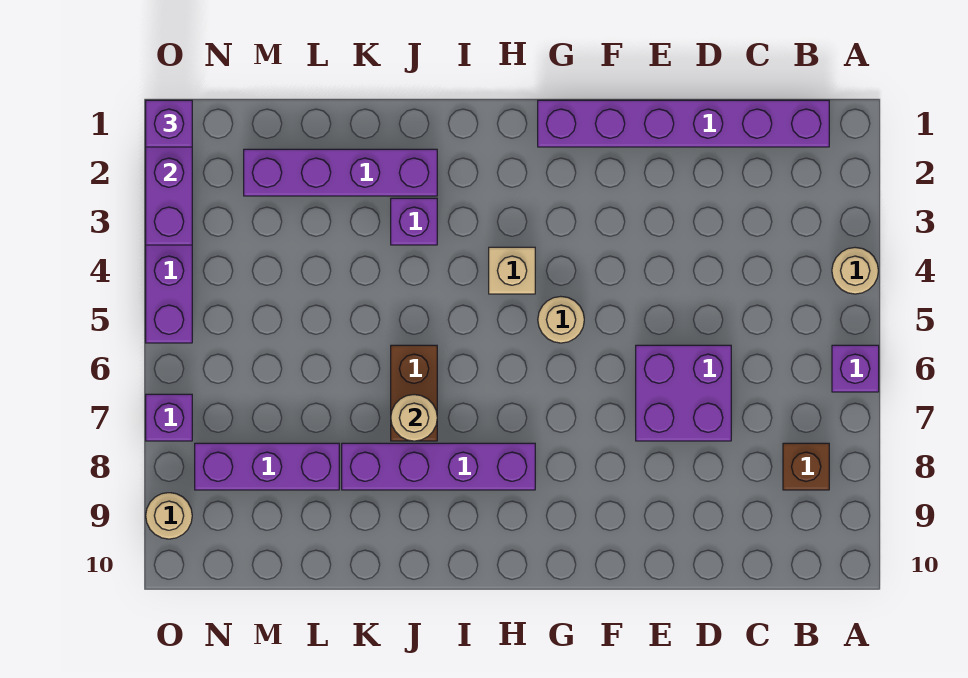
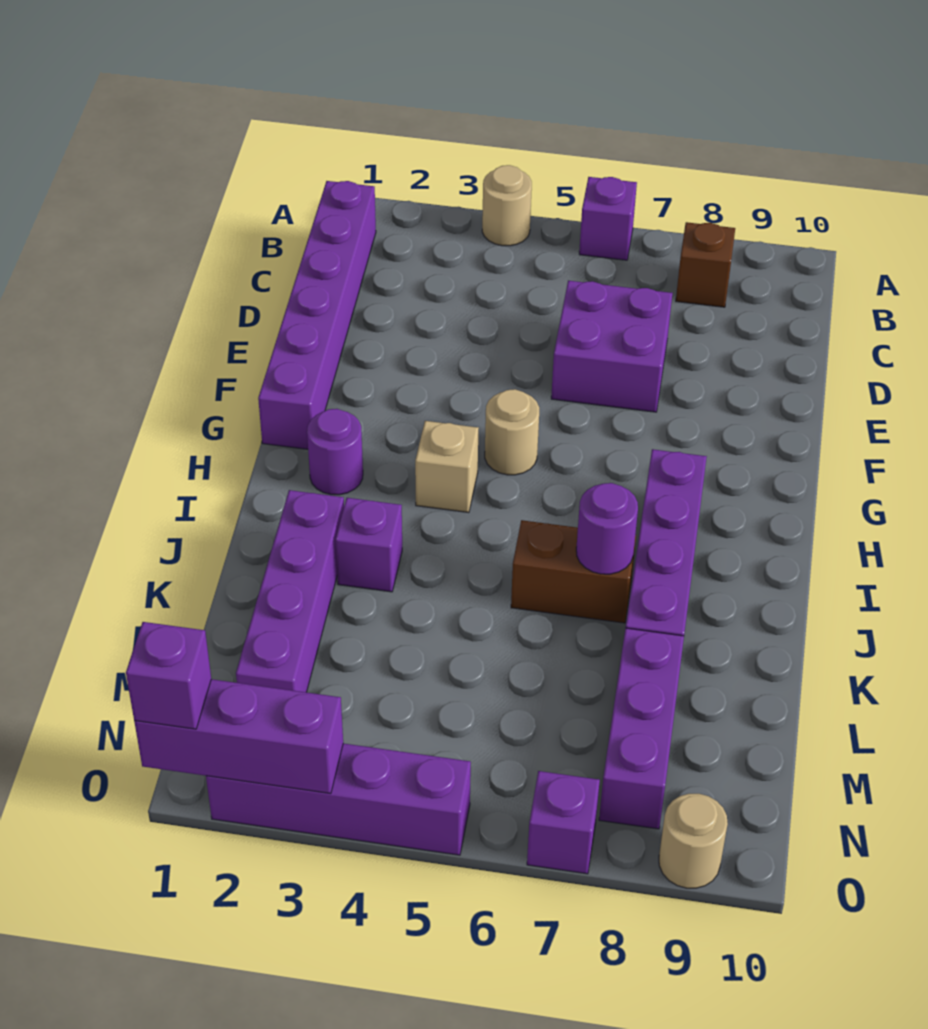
none -> purple round brick H2 level 1
tan round brick J7 level 2 -> purple round brick J7 level 2

